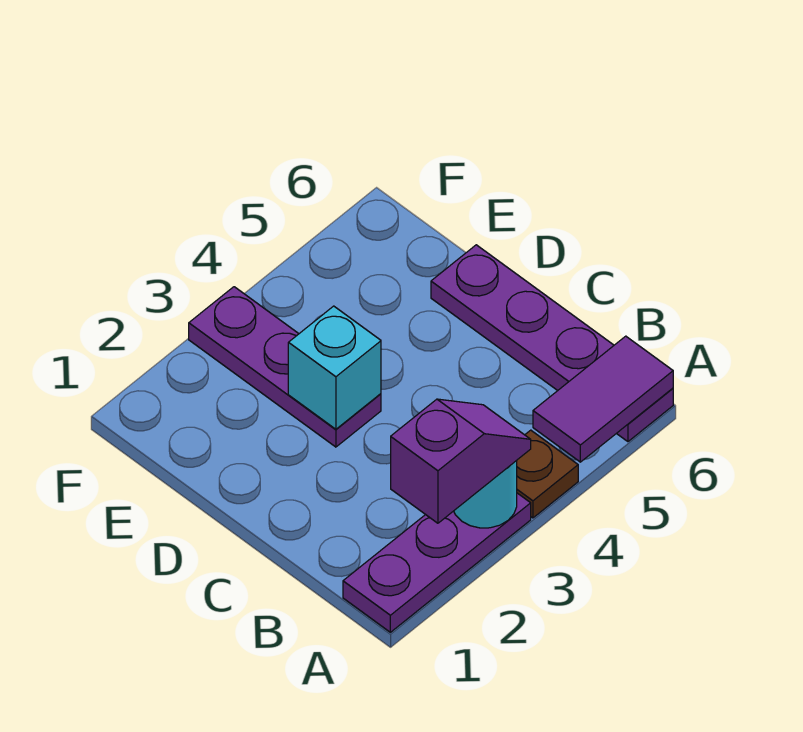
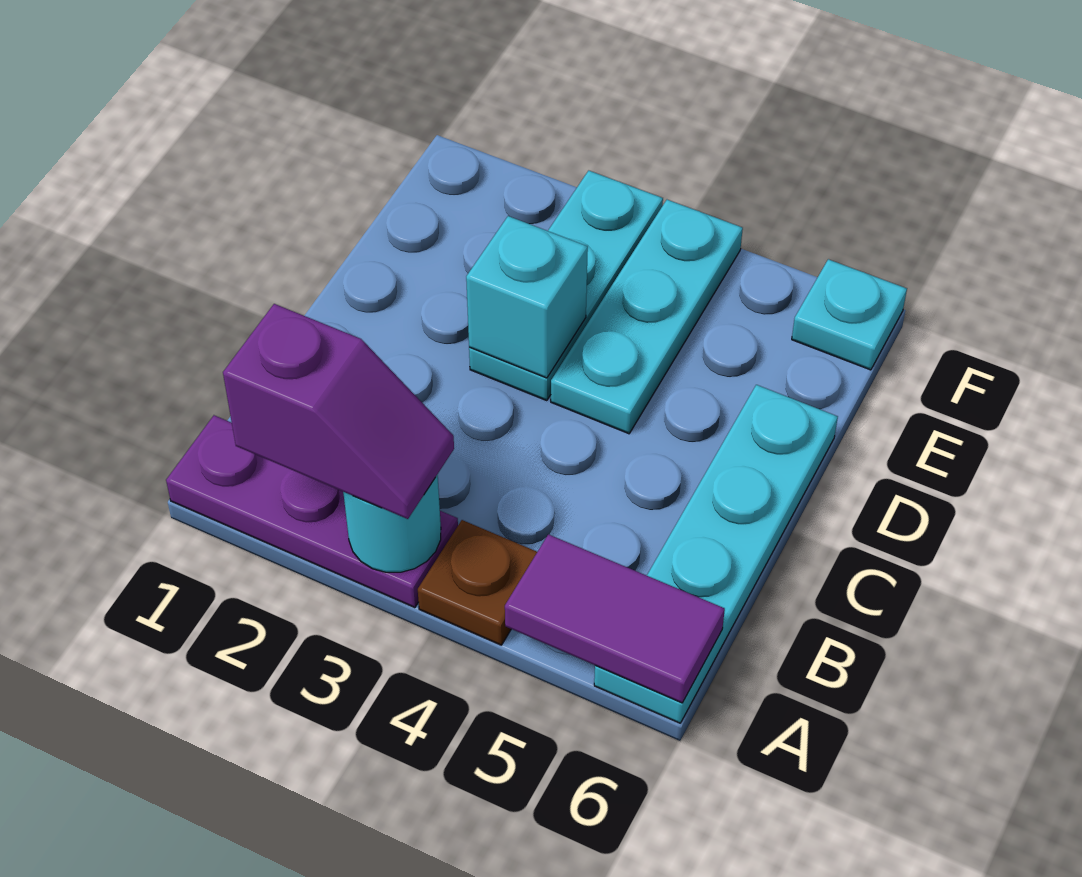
purple plate A6:D6 level 1 -> cyan plate A6:D6 level 1
purple plate D3:F3 level 1 -> cyan plate D3:F3 level 1
none -> cyan plate D4:F4 level 1
none -> cyan plate F6 level 1

